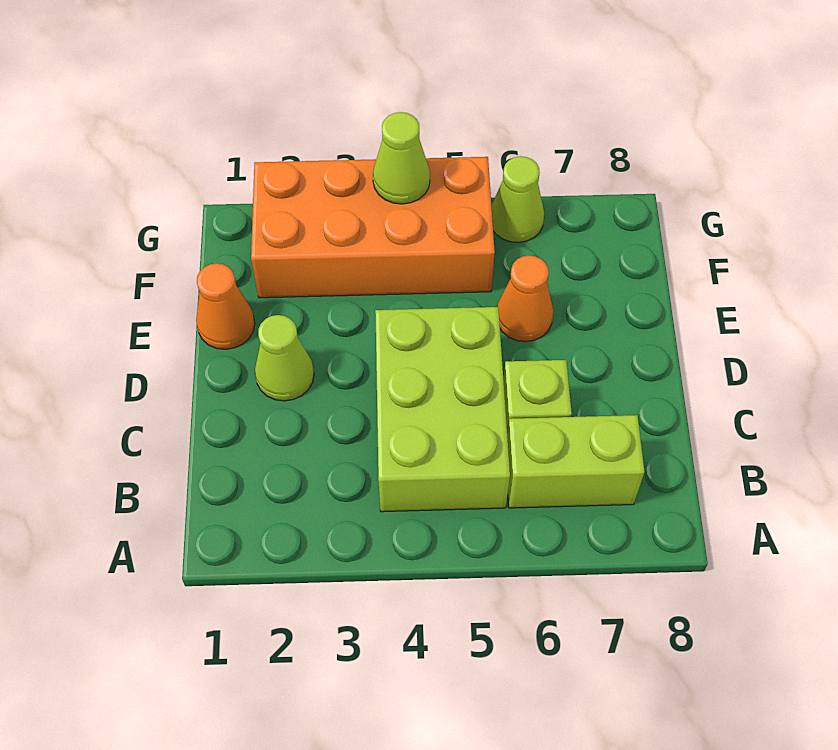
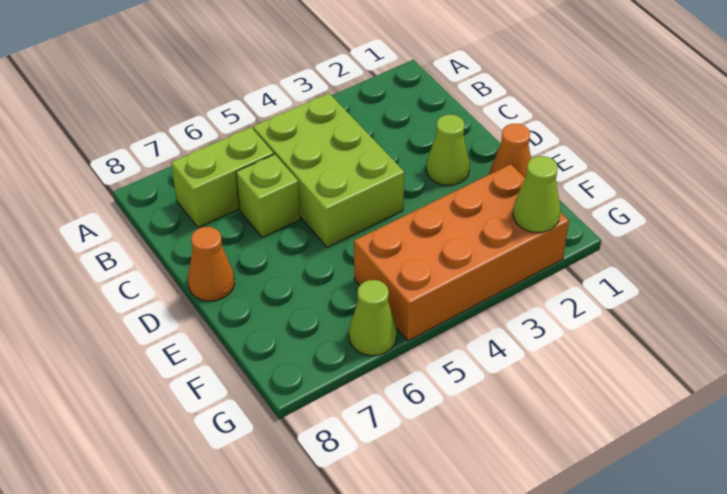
orange cone E6 level 1 -> orange cone D8 level 1
lime cone G4 level 2 -> lime cone G2 level 2

